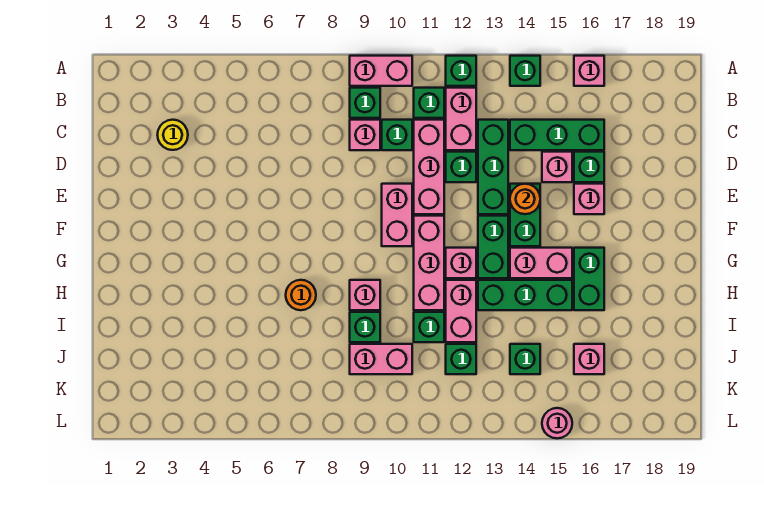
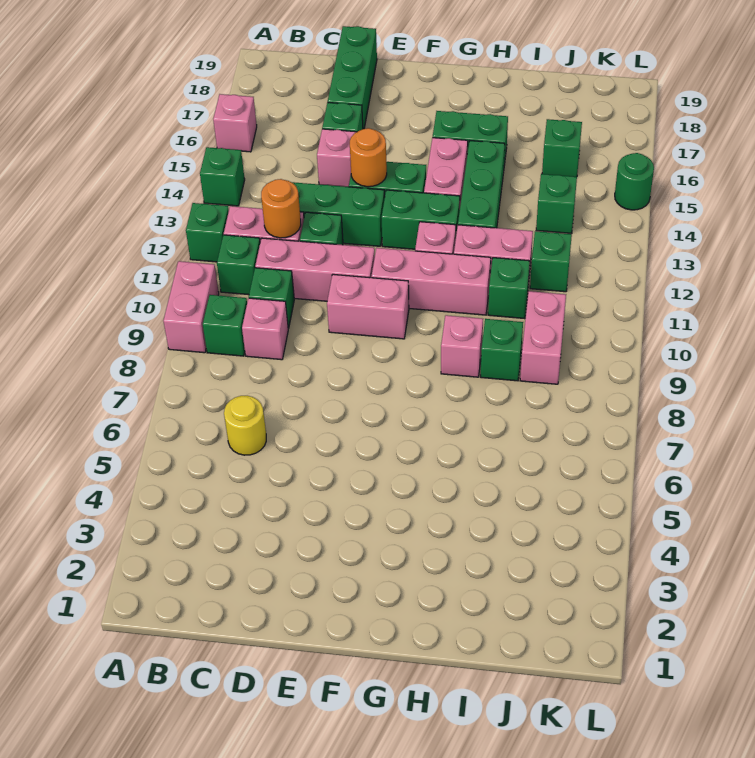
yellow round brick C3 level 1 -> yellow round brick C6 level 1
green brick C14:C16 level 1 -> green brick D17:D19 level 1
pink brick E16 level 1 -> none
orange round brick H7 level 1 -> orange round brick C12 level 2
pink brick J16 level 1 -> green brick J16 level 1
pink round brick L15 level 1 -> green round brick L15 level 1

